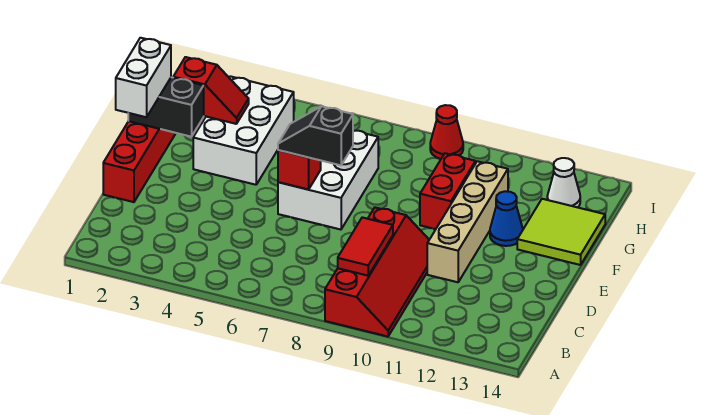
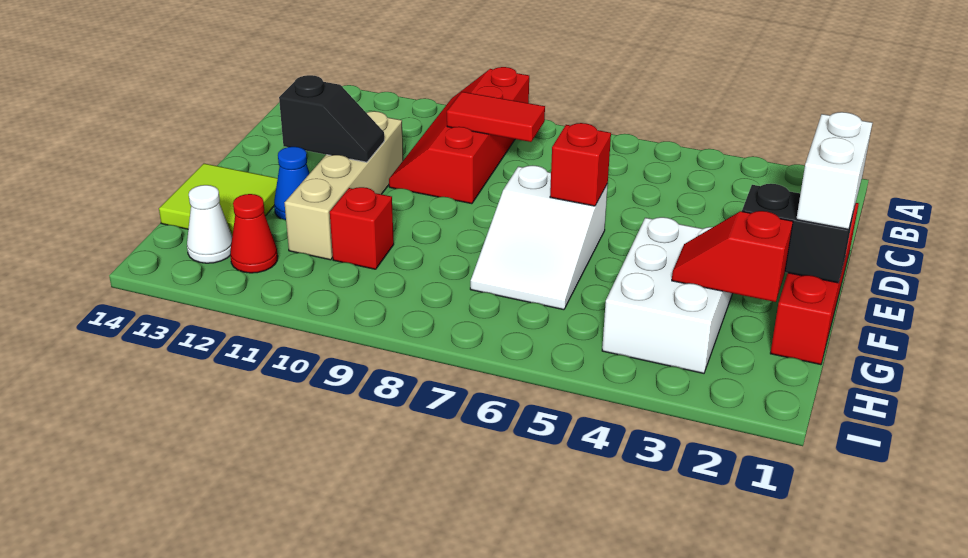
red tile B9:C9 level 2 -> red tile C8:C9 level 2
white brick E6:G7 level 1 -> white slope E6:G7 level 1 top E
black slope E6:E7 level 3 top 7 -> black slope E11:E12 level 2 top 12
red brick F10:G10 level 1 -> red brick G10 level 1
red cone I9 level 1 -> red cone H12 level 1

